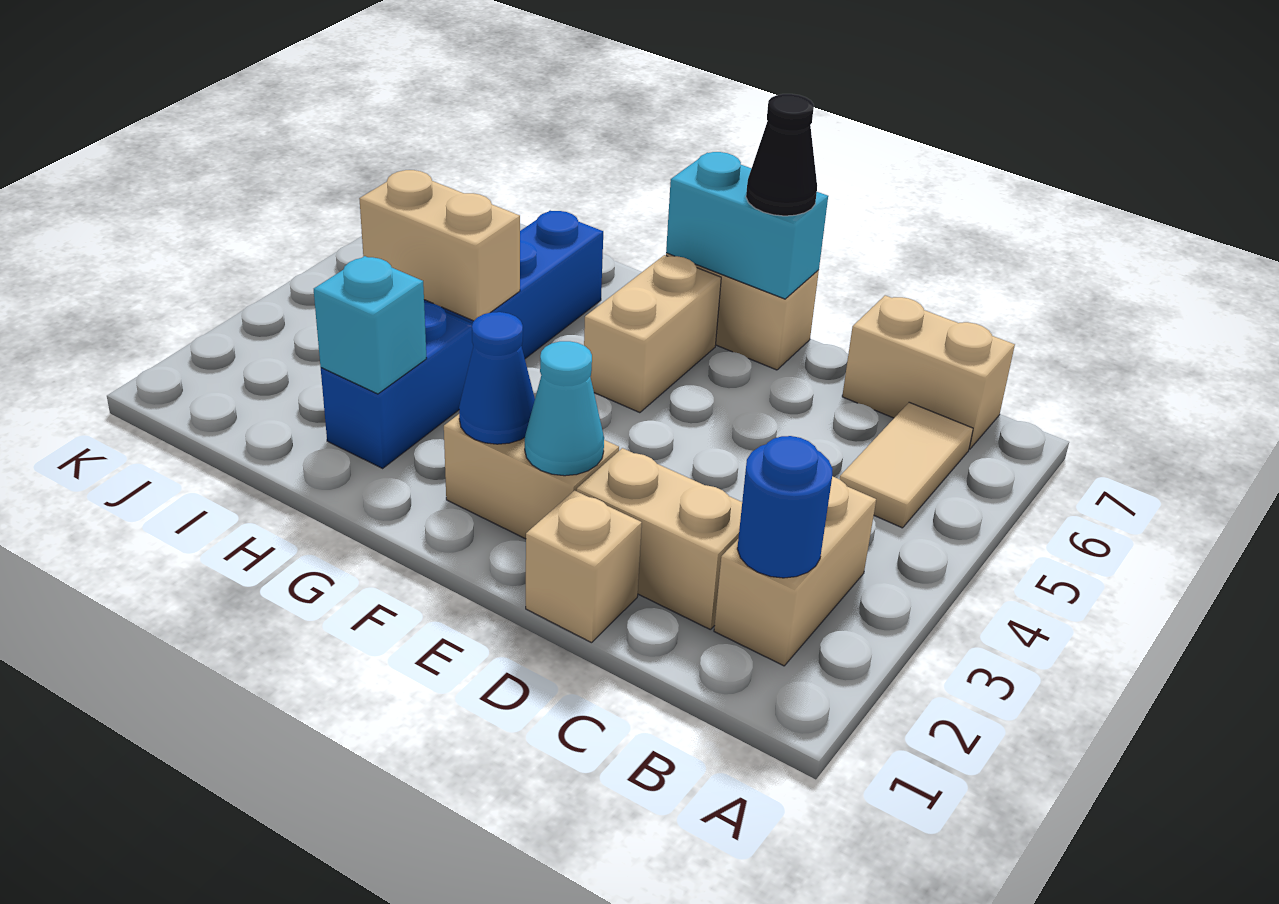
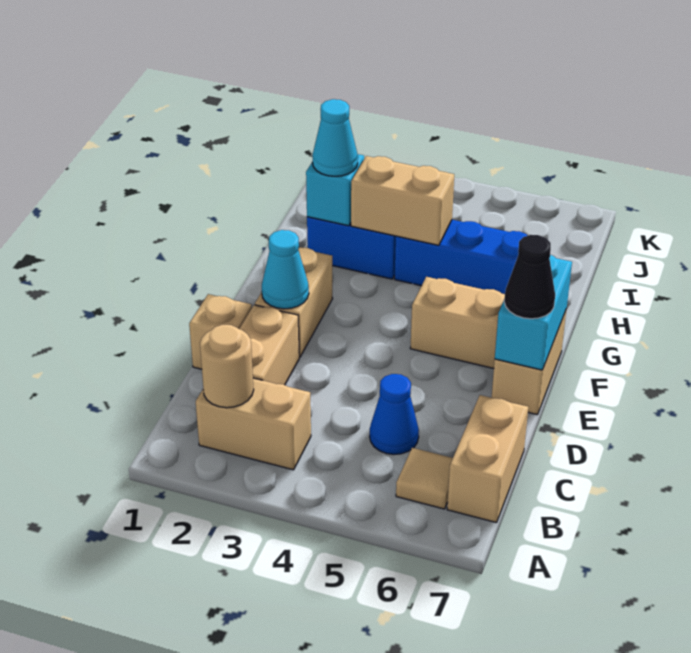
blue round brick B2 level 2 -> tan round brick B2 level 2
tan tile B5:B6 level 1 -> tan tile B6 level 1
blue cone F2 level 2 -> blue cone C5 level 1
none -> cyan cone H2 level 3
tan brick H4:I4 level 2 -> tan brick H3:H4 level 2

